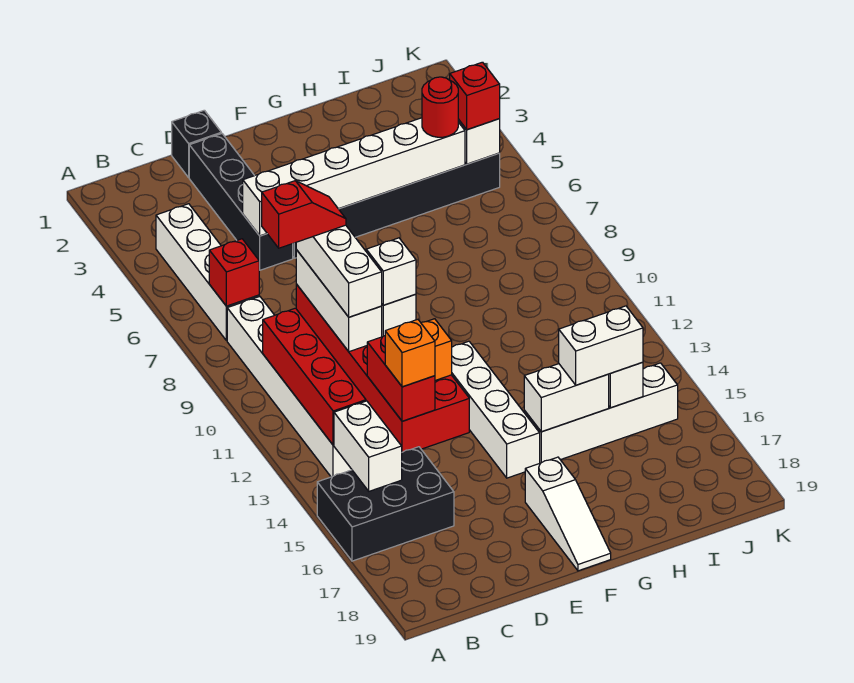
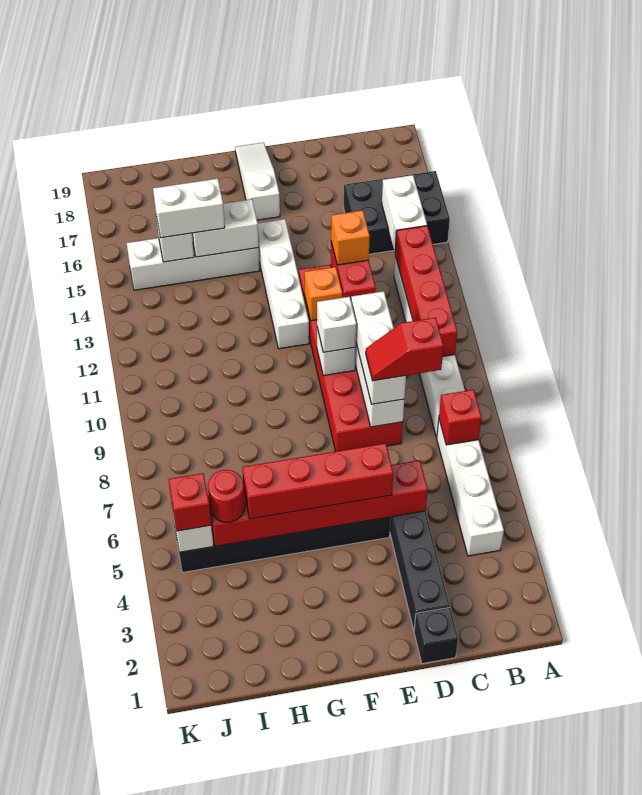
white brick D5:I5 level 2 -> red brick D5:I5 level 2
none -> red brick E5:H5 level 3

